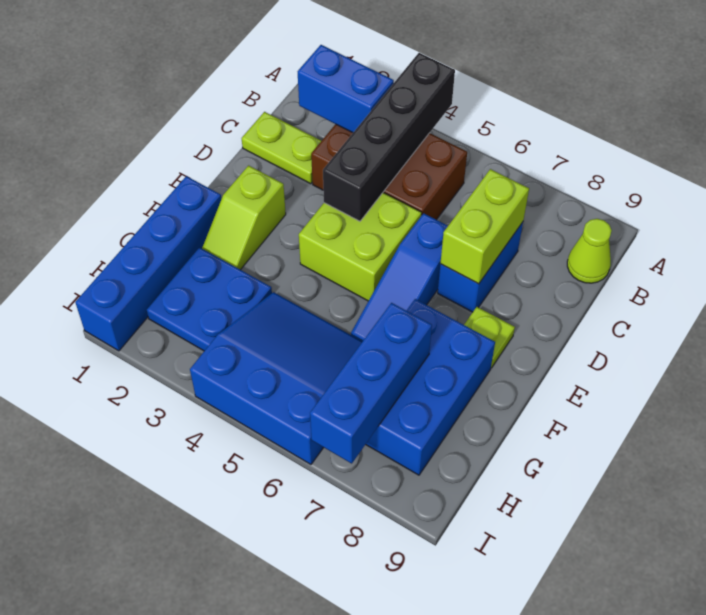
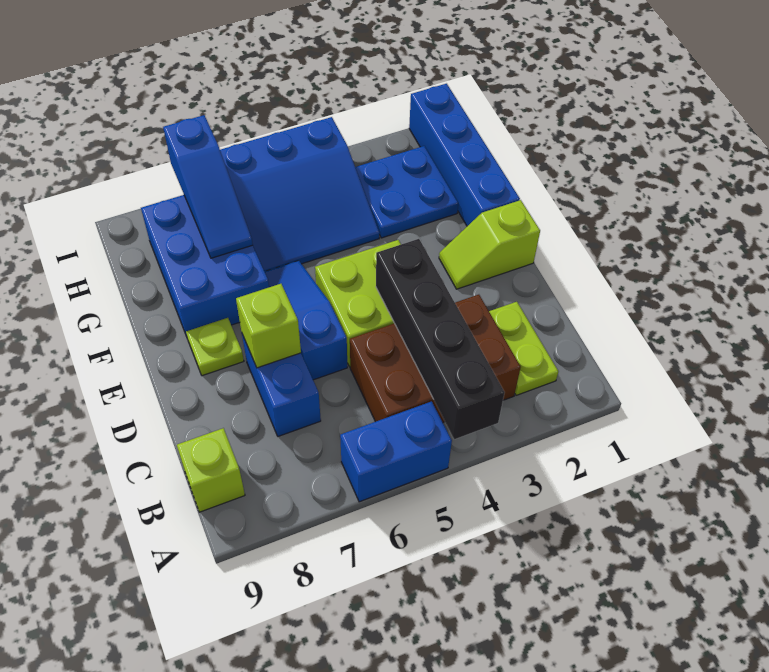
blue brick B2:B3 level 2 -> blue brick A5:A6 level 1
lime cone B9 level 1 -> lime brick B9 level 1
lime plate C1:C2 level 1 -> lime plate B2:C2 level 1
lime brick C7:D7 level 2 -> lime brick D7 level 2
lime slope E2:F2 level 1 top E -> lime slope E1:E2 level 1 top 1
blue brick G7:I7 level 2 -> blue slope G7:I7 level 2 top I

